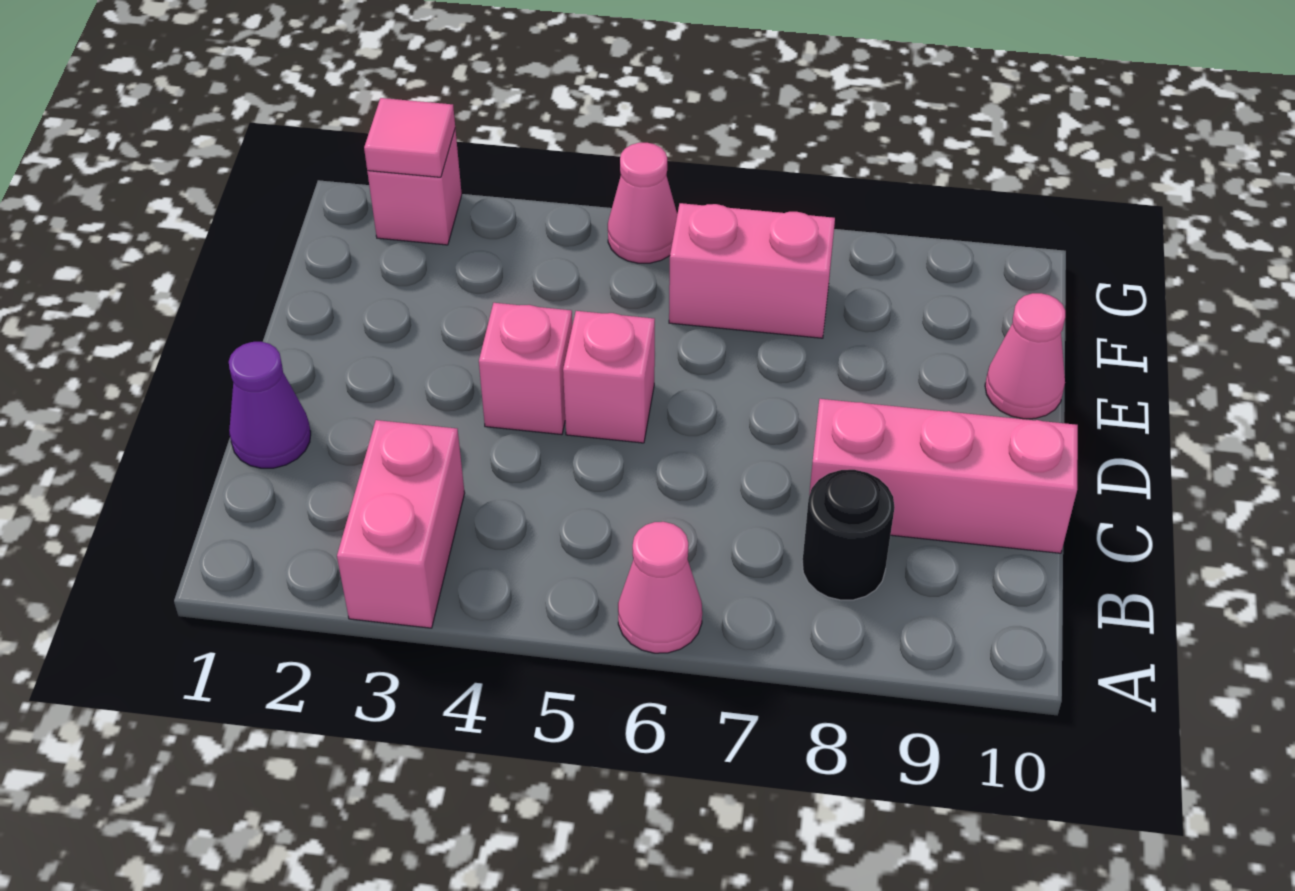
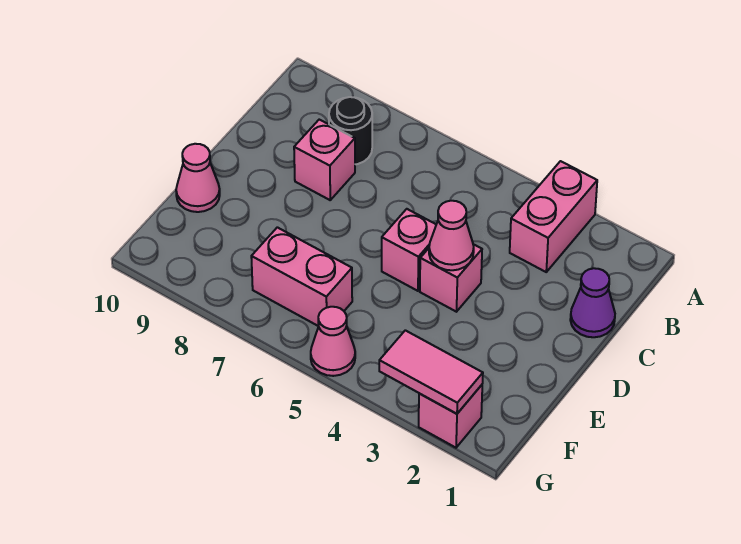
pink cone A6 level 1 -> pink cone D4 level 2
pink brick C8:C10 level 1 -> pink brick C8 level 1
pink tile G2 level 2 -> pink tile G2:G3 level 2

